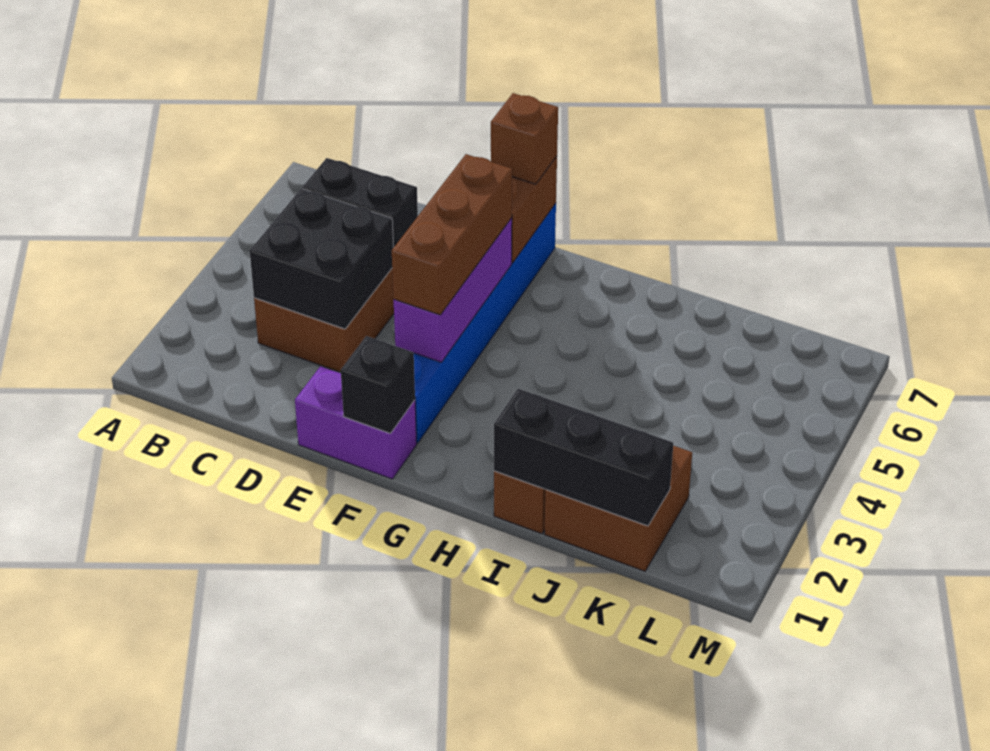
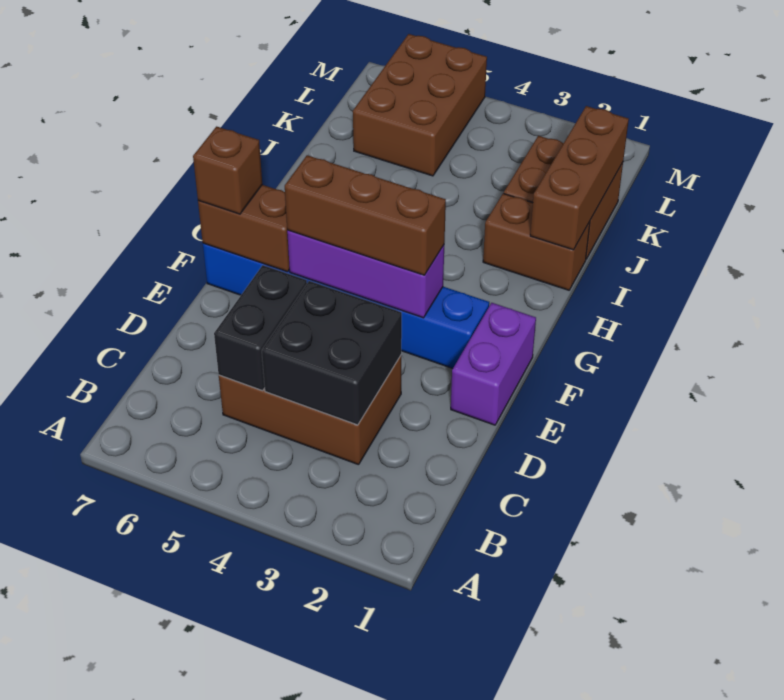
black brick F1 level 2 -> none
black brick I1:K1 level 2 -> brown brick I1:K1 level 2
none -> brown brick K5:M6 level 1

